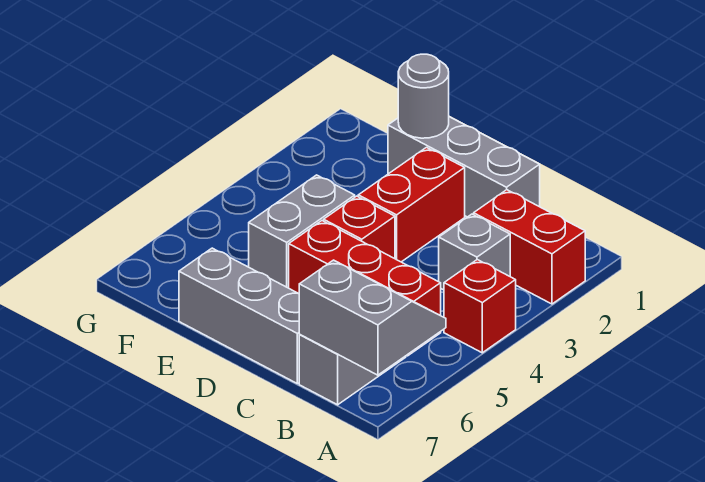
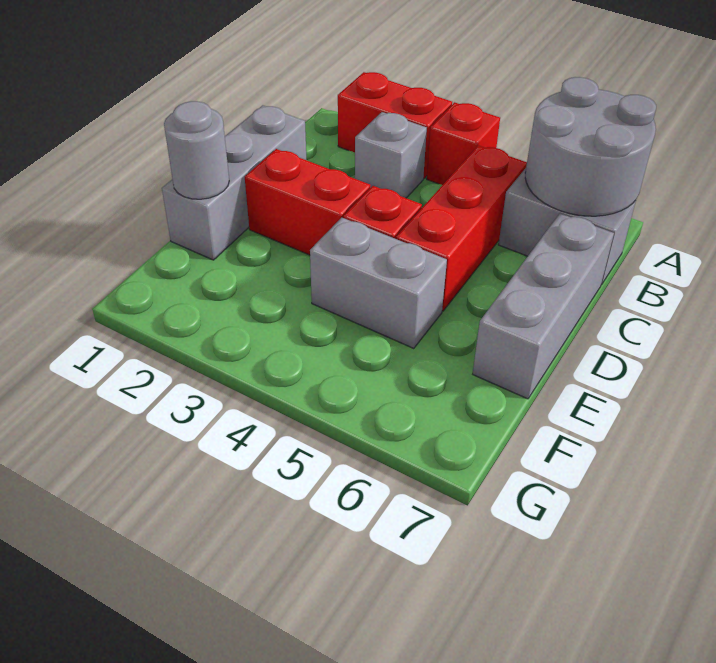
red brick A2:B2 level 1 -> red brick A2:A3 level 1
grey slope A6:B7 level 2 top 7 -> grey round brick A6:B7 level 2

